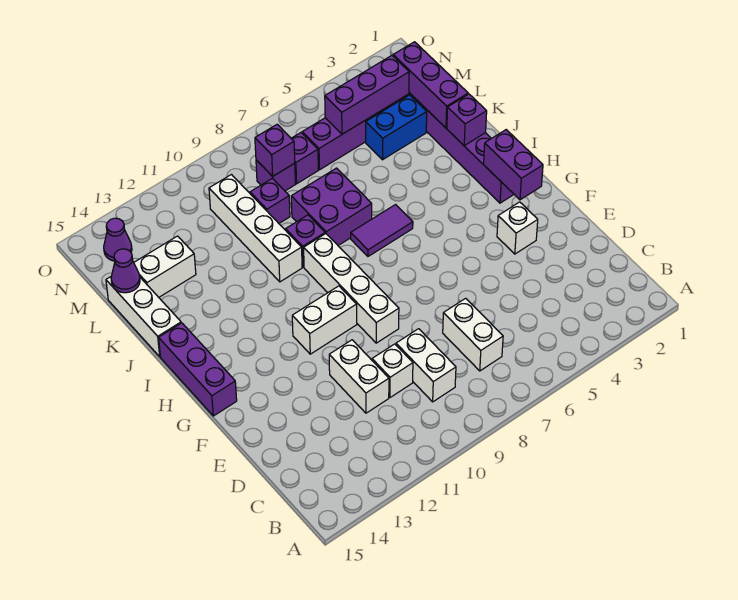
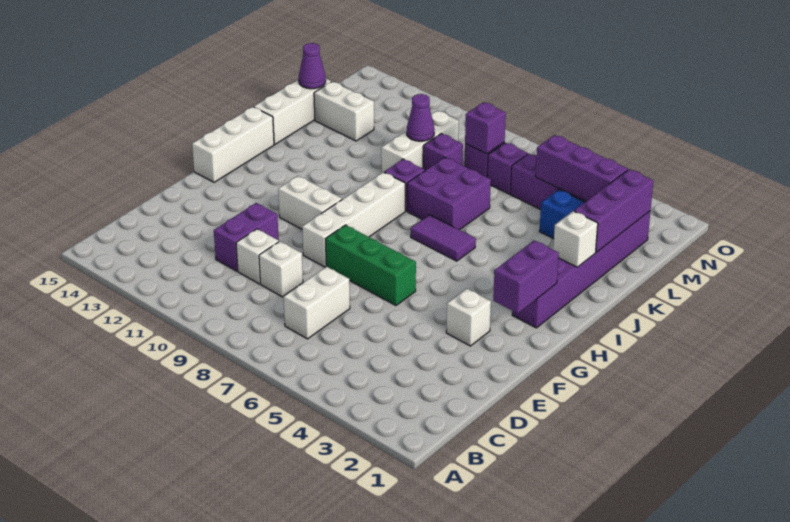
white brick C9:D9 level 1 -> white brick D9 level 1
white brick D11:E11 level 1 -> purple brick D11:E11 level 1
none -> green brick F6:F8 level 1
purple brick G15:I15 level 1 -> white brick G15:I15 level 1
purple brick J2 level 2 -> white brick J2 level 2
white brick J10:M10 level 1 -> white brick K10:M10 level 1
purple cone N14 level 1 -> purple cone L10 level 2

